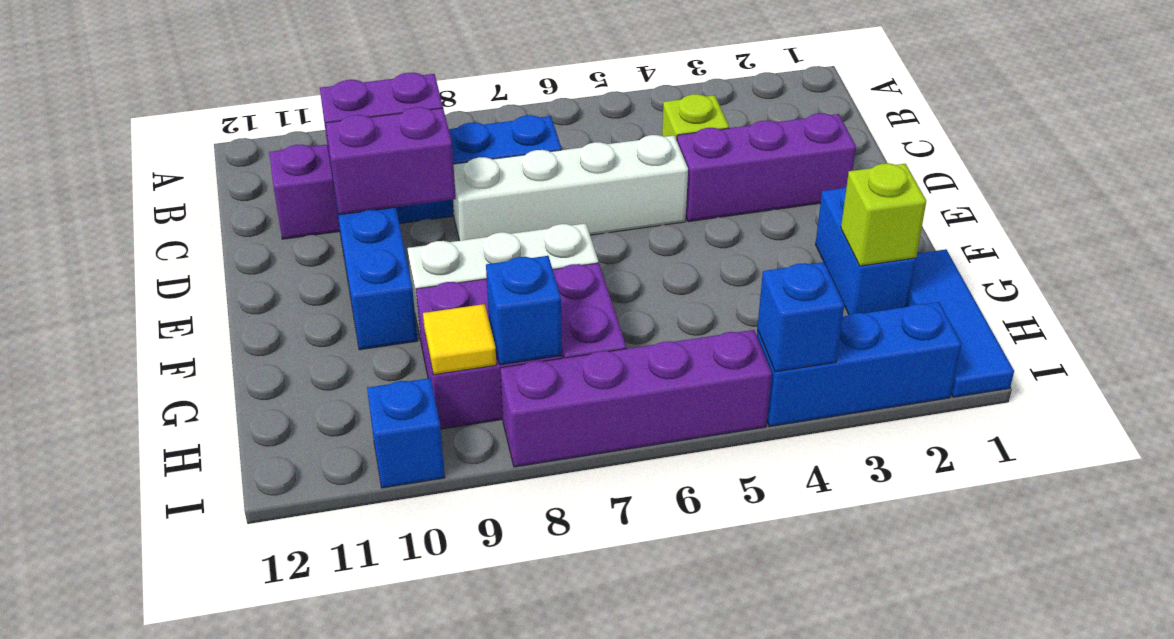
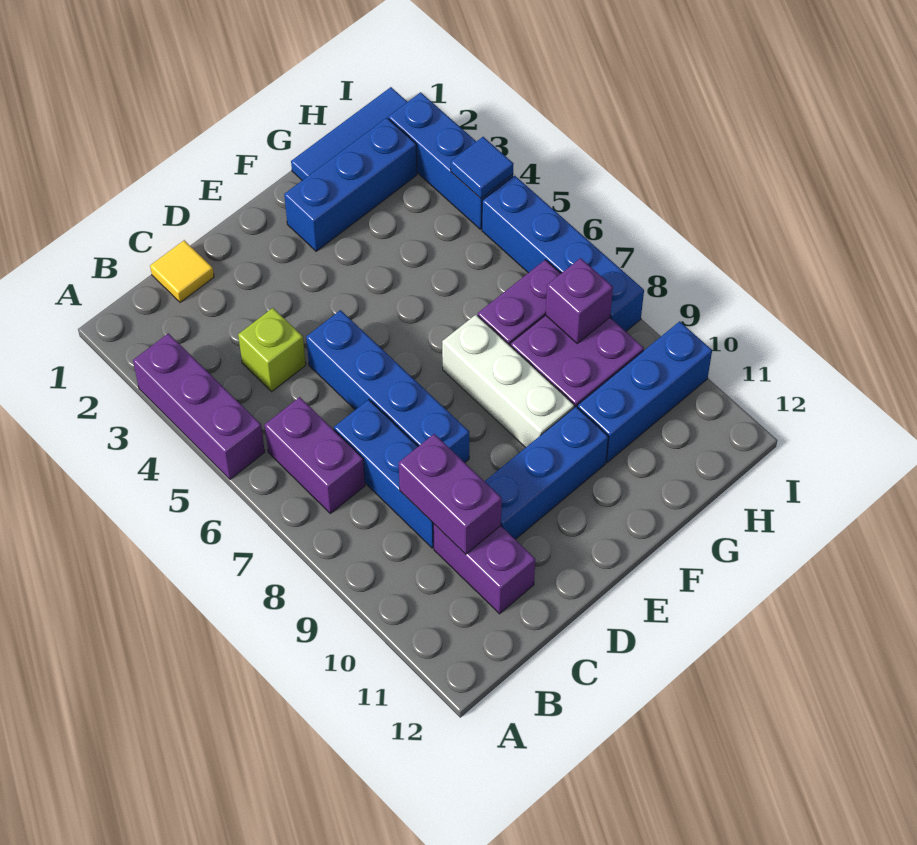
purple brick D2:D4 level 1 -> purple brick A3:A5 level 1
white brick D5:D8 level 1 -> blue brick D5:D8 level 1
purple brick D9:D10 level 2 -> purple brick B6:B7 level 1
blue brick F2:G2 level 1 -> blue brick F2:H2 level 1
lime brick G2 level 2 -> none
blue brick H8 level 2 -> purple brick H8 level 2
yellow tile H9 level 2 -> yellow tile C1 level 1
blue brick I4 level 2 -> blue tile I4 level 2
purple brick I5:I8 level 1 -> blue brick I5:I8 level 1
blue brick I10 level 1 -> blue brick G10:I10 level 1

